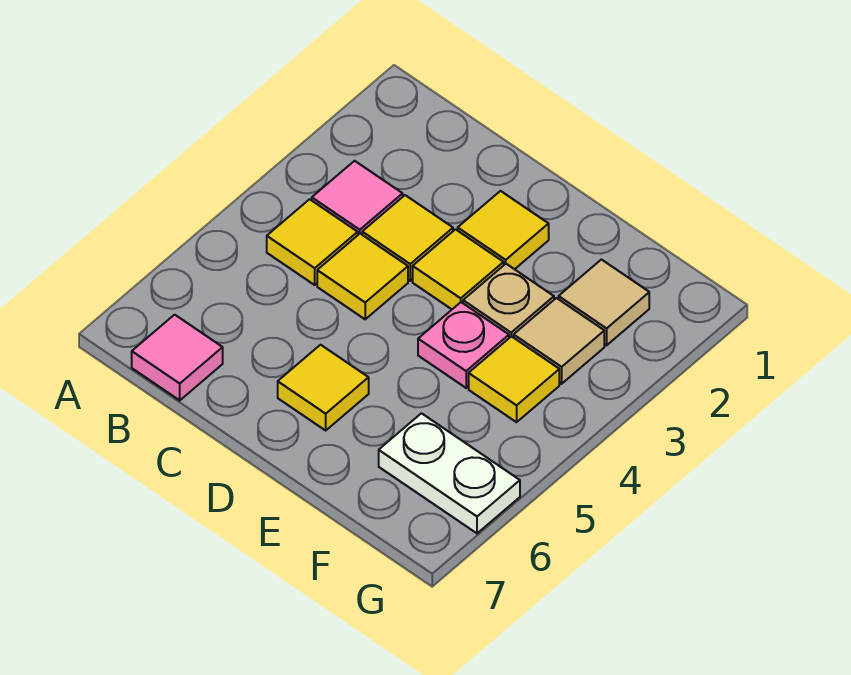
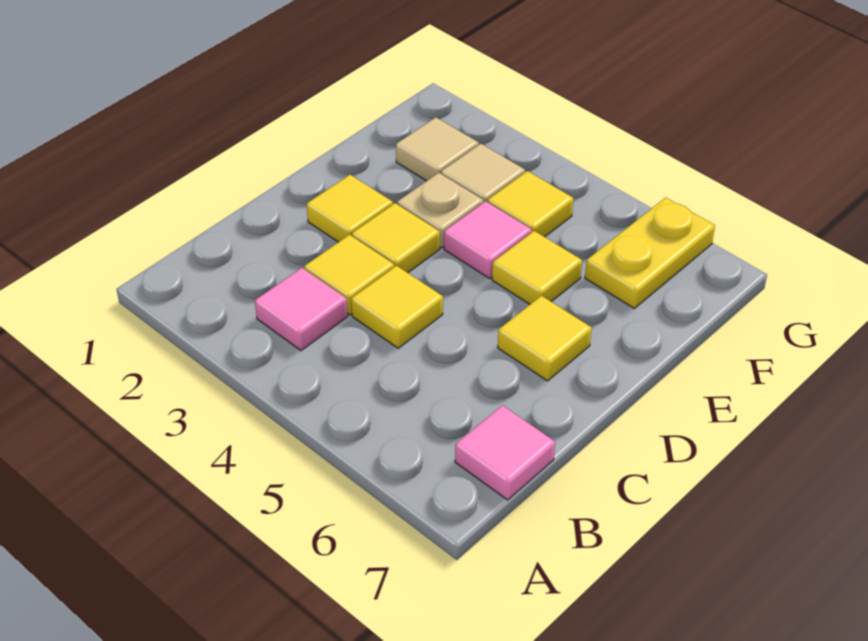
yellow tile B4 level 1 -> yellow tile E5 level 1
pink plate E4 level 1 -> pink tile E4 level 1
white plate F6:G6 level 1 -> yellow plate F6:G6 level 1

